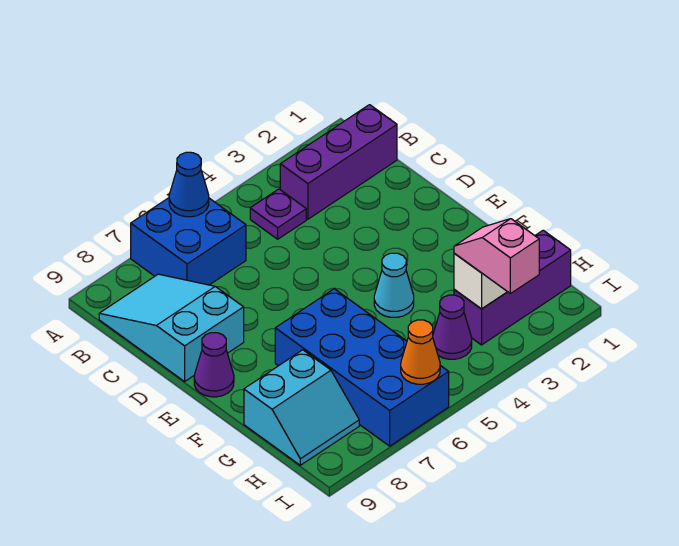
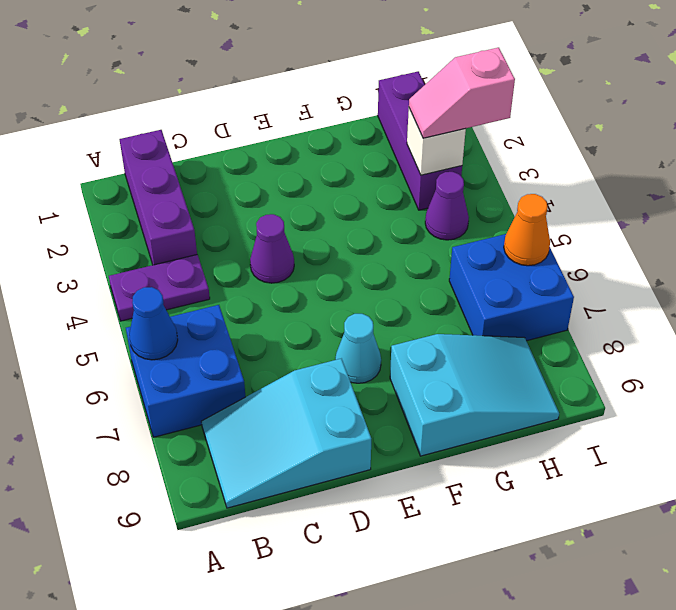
purple plate B4 level 1 -> purple plate A4:B4 level 1
purple cone E9 level 1 -> purple cone D4 level 1
cyan cone F4 level 1 -> cyan cone E7 level 1
blue brick F6:I7 level 1 -> blue brick H6:I7 level 1
cyan slope G8:H9 level 1 top G -> cyan slope F8:H9 level 1 top F

